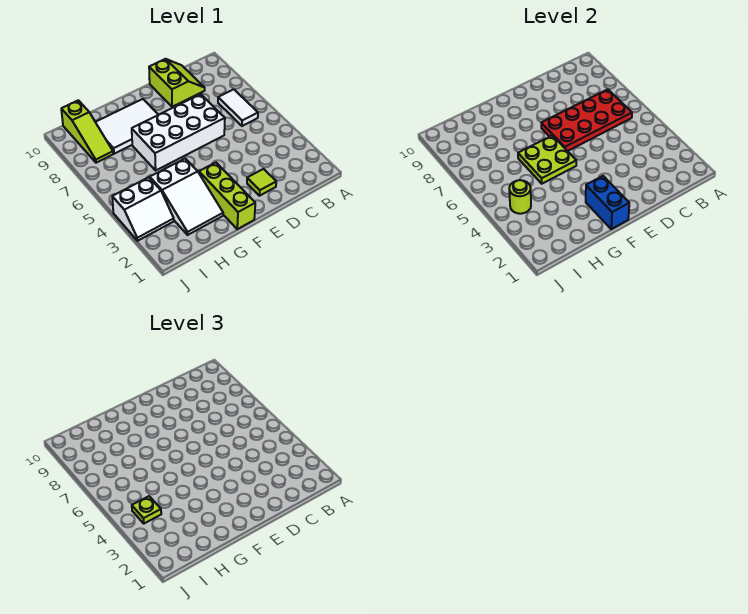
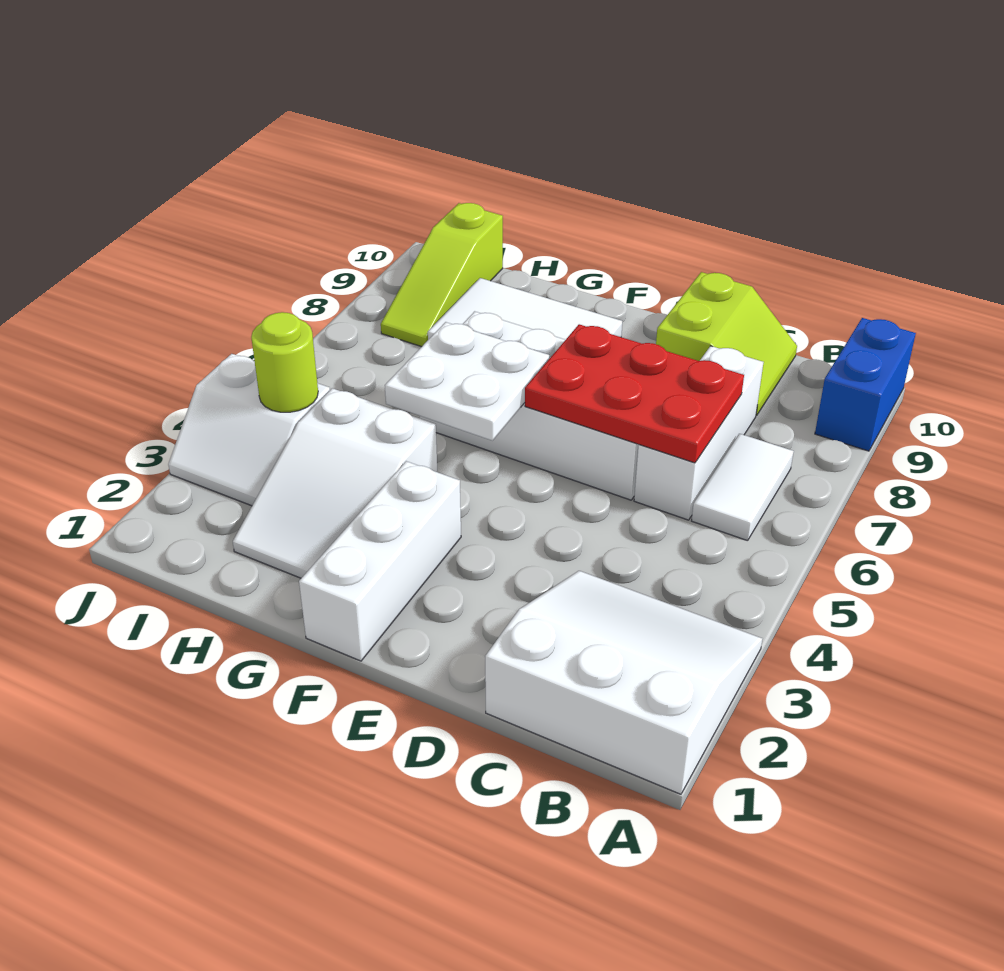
none -> white slope A1:C3 level 1 top 1
red plate B6:E7 level 2 -> red plate C6:E7 level 2
none -> white brick C6:C8 level 1
lime tile D2 level 1 -> none
lime brick F1:F3 level 1 -> white brick F1:F3 level 1
blue brick F1:F2 level 2 -> blue brick A9:A10 level 1
lime plate F5:G6 level 2 -> white plate F5:G6 level 2
lime plate I4 level 3 -> none

